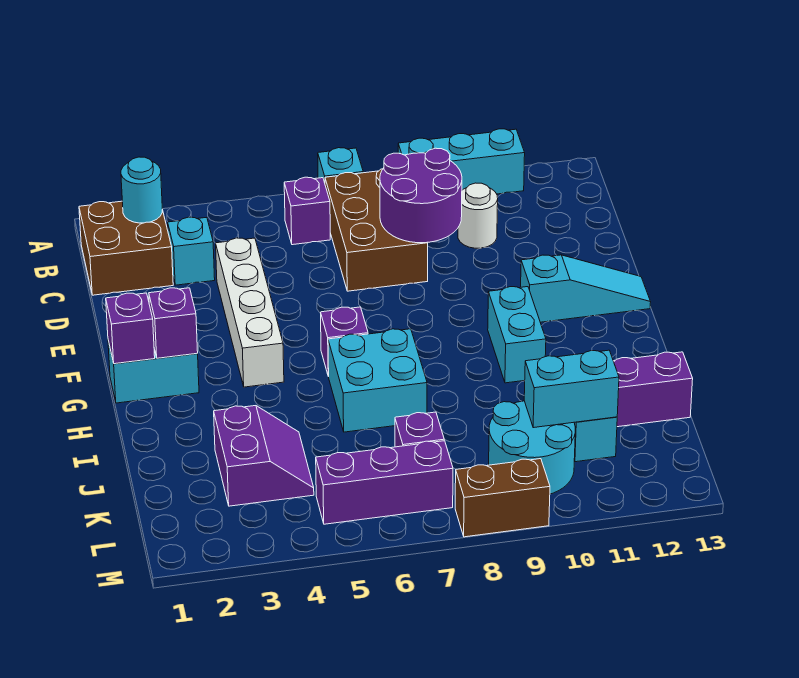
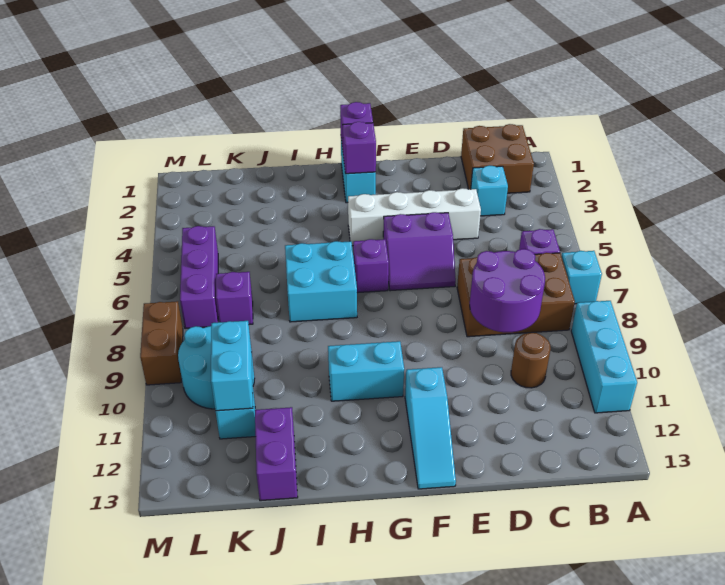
cyan round brick B2 level 2 -> none
white round brick C10 level 1 -> brown round brick C10 level 1
purple slope J3:K4 level 1 top 3 -> purple slope E5:F6 level 1 top 5

